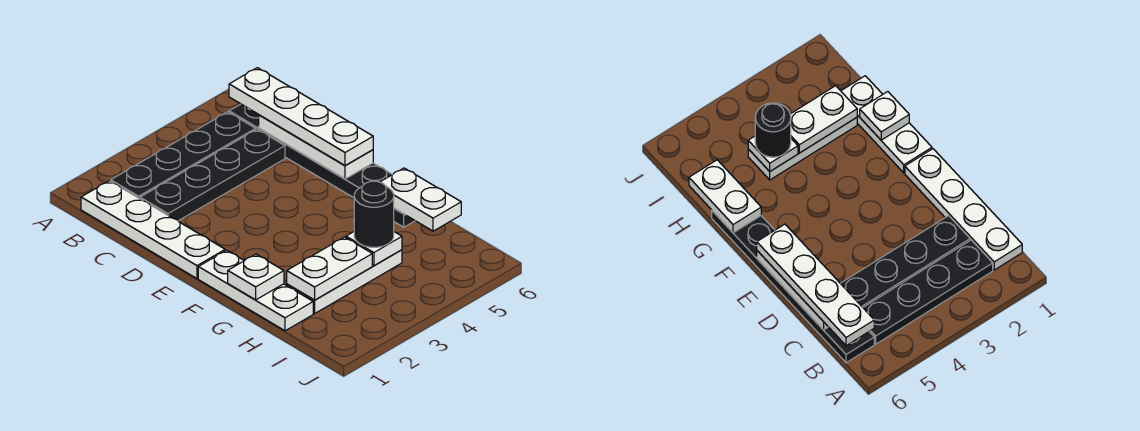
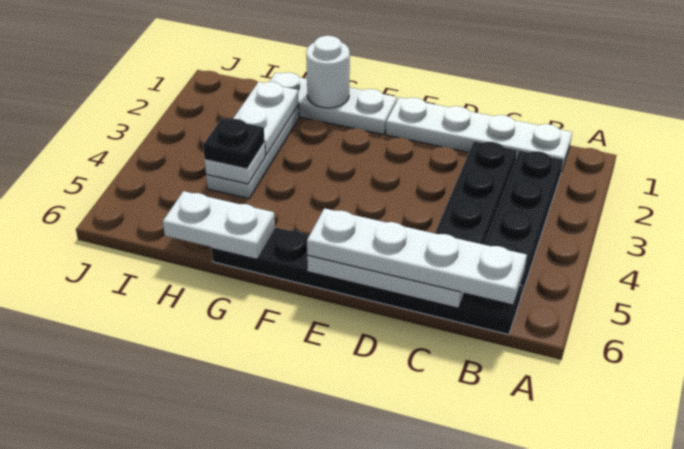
white plate G1 level 2 -> white round brick G1 level 2
black round brick H4 level 3 -> black plate H4 level 3

